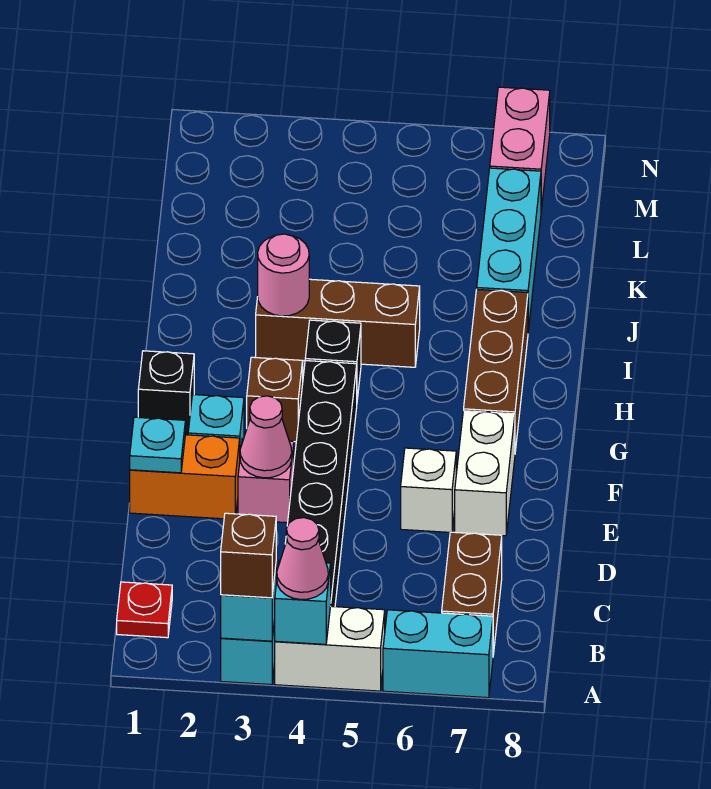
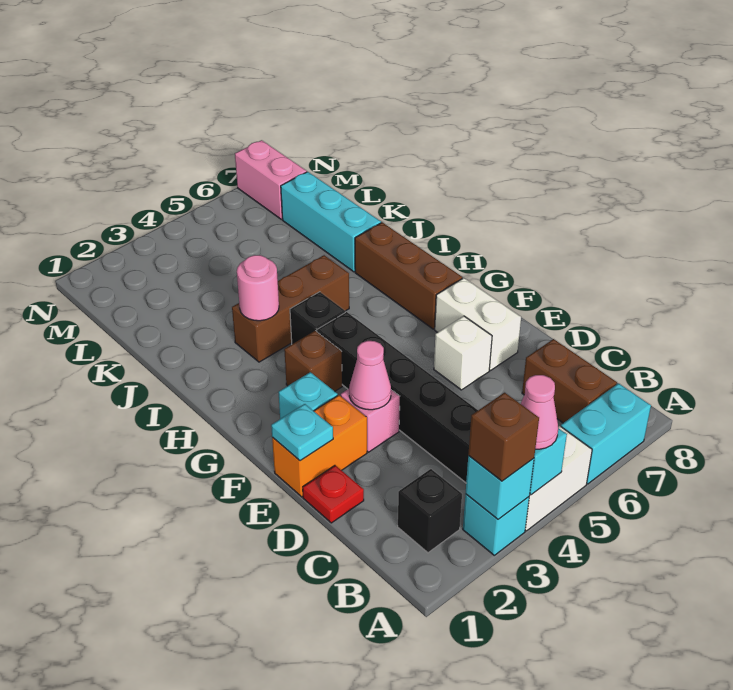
red plate B1 level 1 -> red plate D1 level 1
black brick G1 level 1 -> black brick B2 level 1

